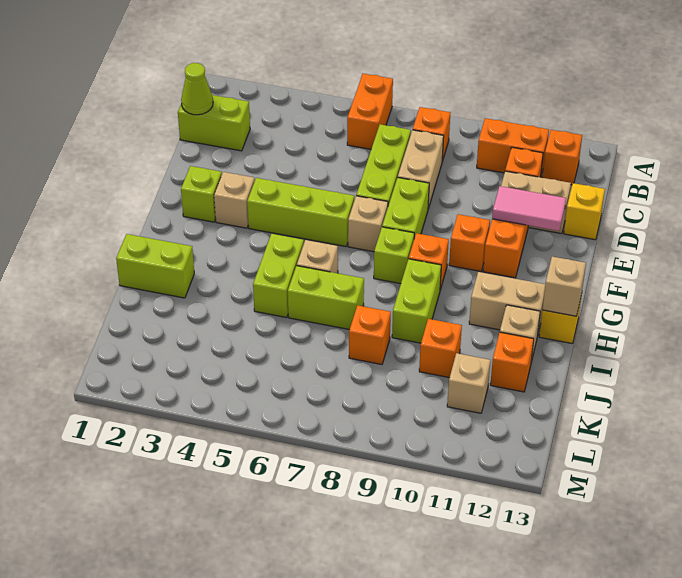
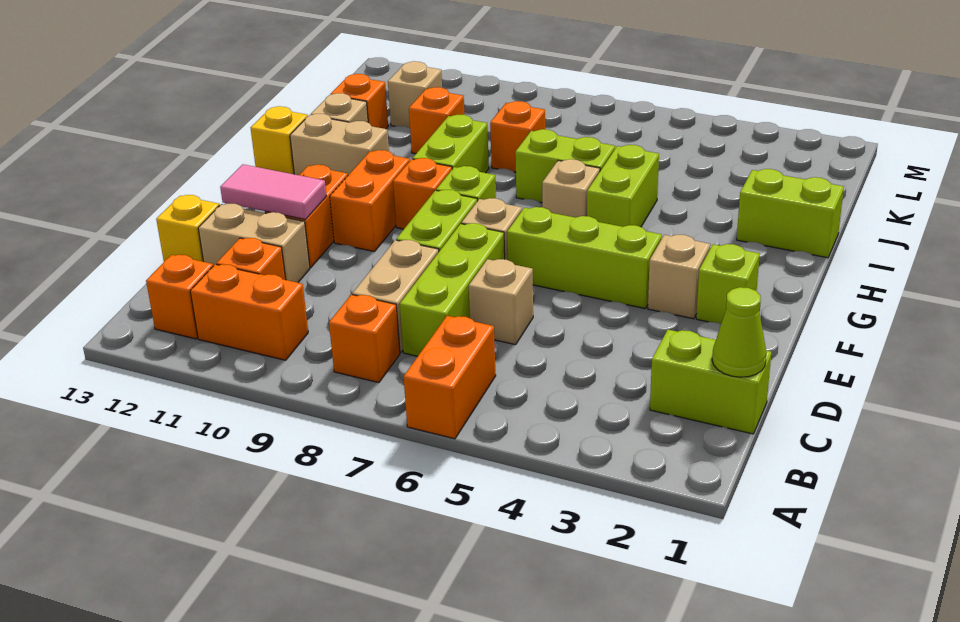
orange brick F10 level 1 -> orange brick F10:G10 level 1
tan brick H13 level 2 -> tan brick D6 level 1

